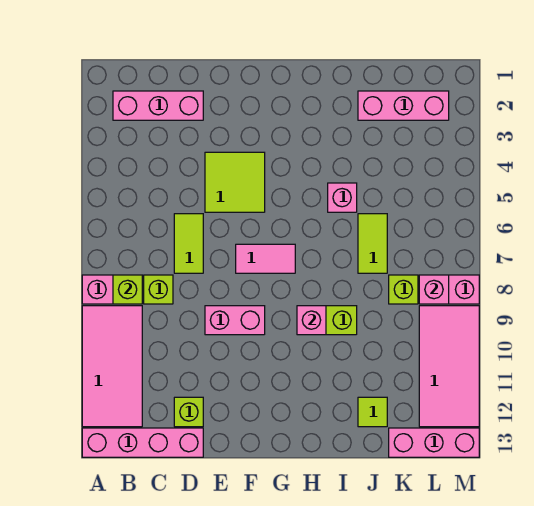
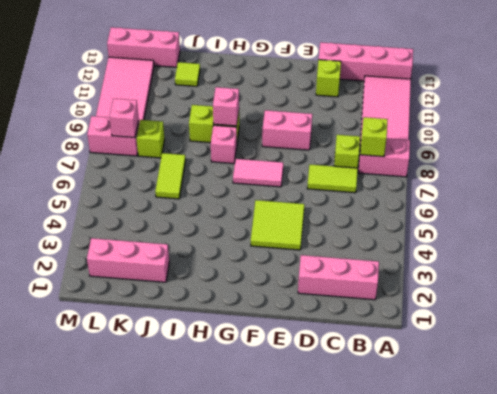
lime tile D6:D7 level 1 -> lime tile C7:D7 level 1
pink brick I5 level 1 -> pink brick H8 level 1

